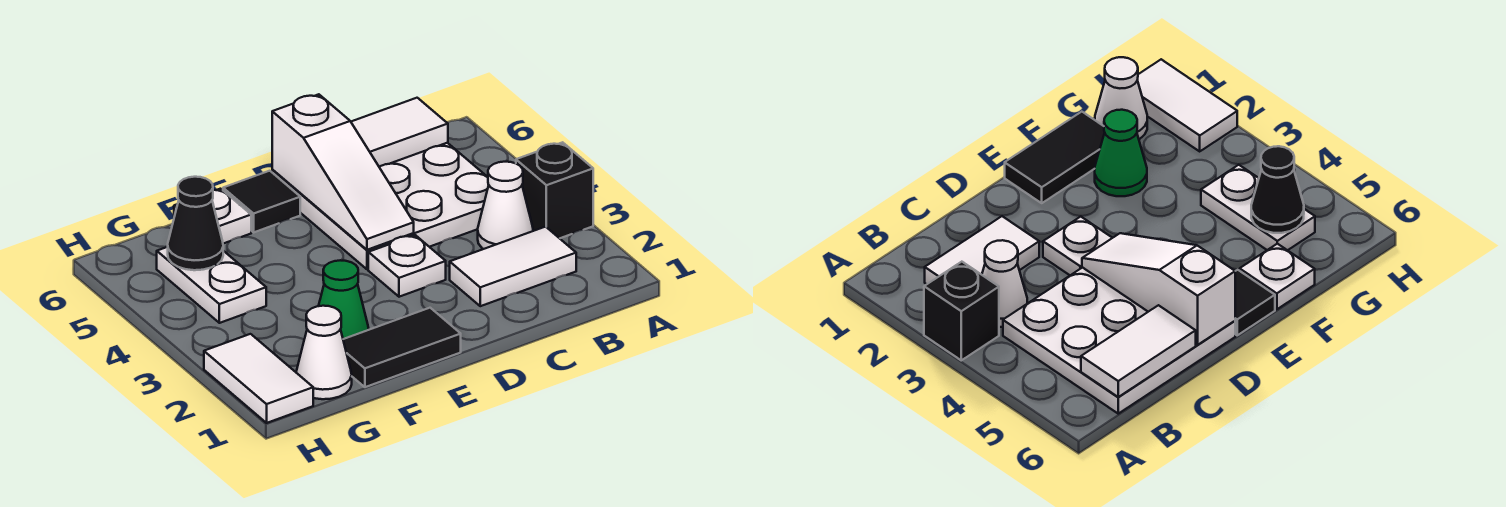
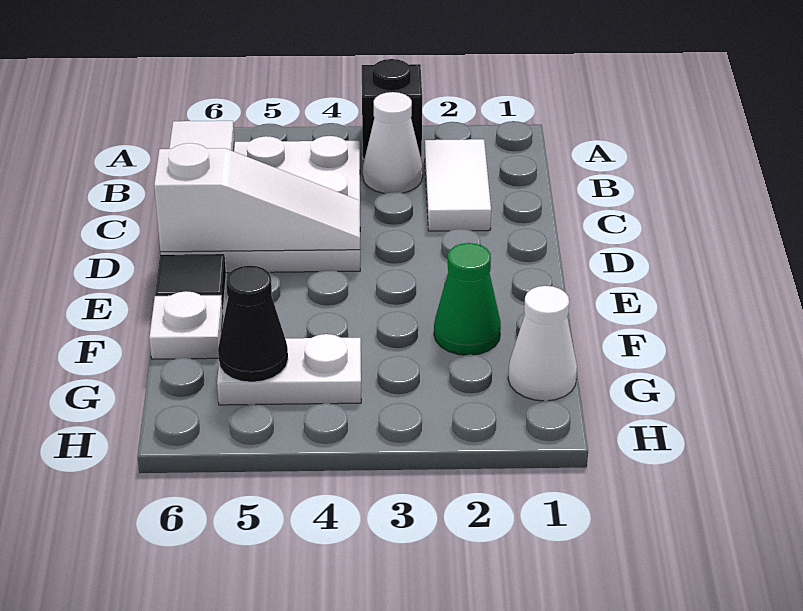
white plate D3 level 1 -> none
black tile E1:F1 level 1 -> none
white tile H1:H2 level 1 -> none

